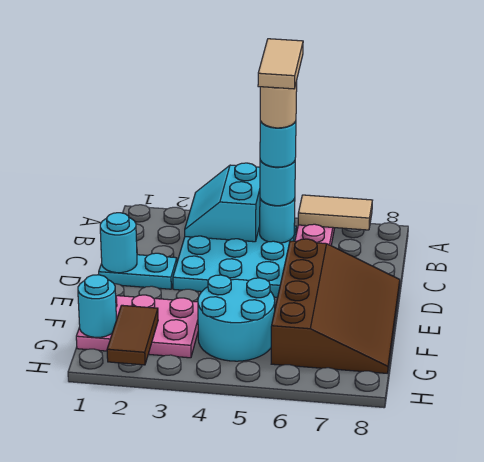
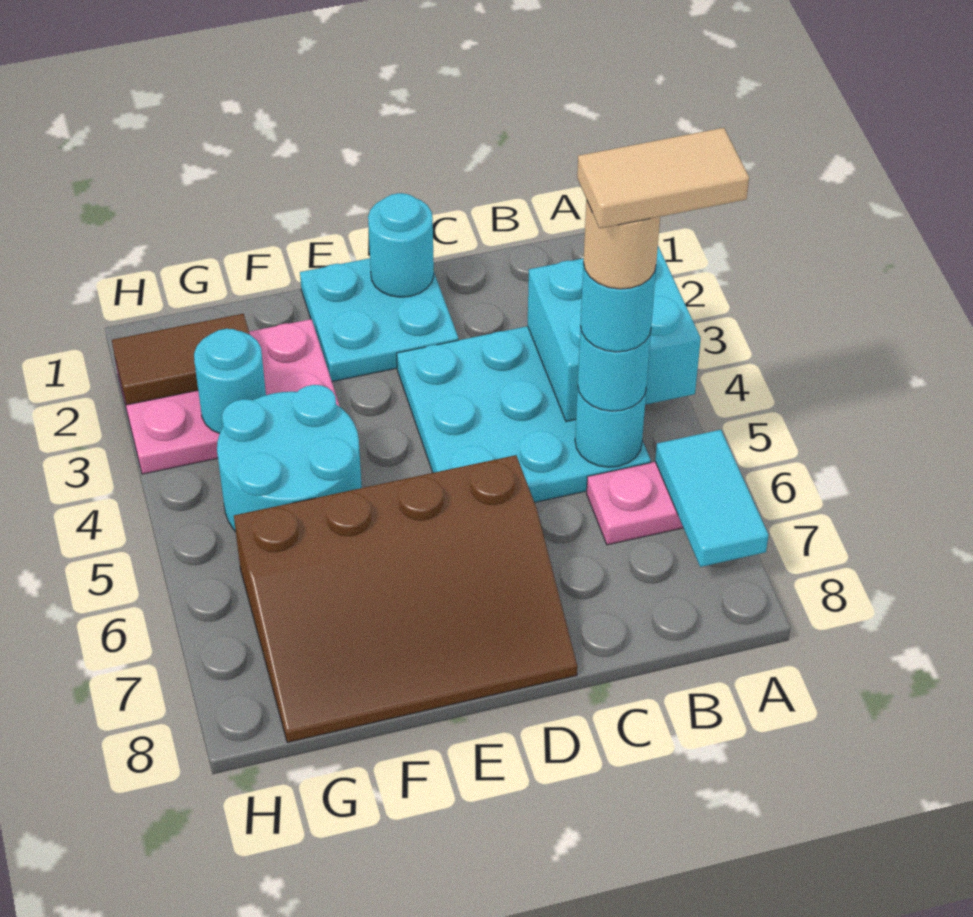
cyan slope A3:B4 level 2 top 4 -> cyan brick A3:B4 level 2
tan tile A6:A7 level 2 -> cyan tile A6:A7 level 2
cyan plate D1:D2 level 1 -> cyan plate D1:E2 level 1
pink plate F1:G3 level 1 -> pink plate F2:H3 level 1
cyan round brick G1 level 2 -> cyan round brick G3 level 2

